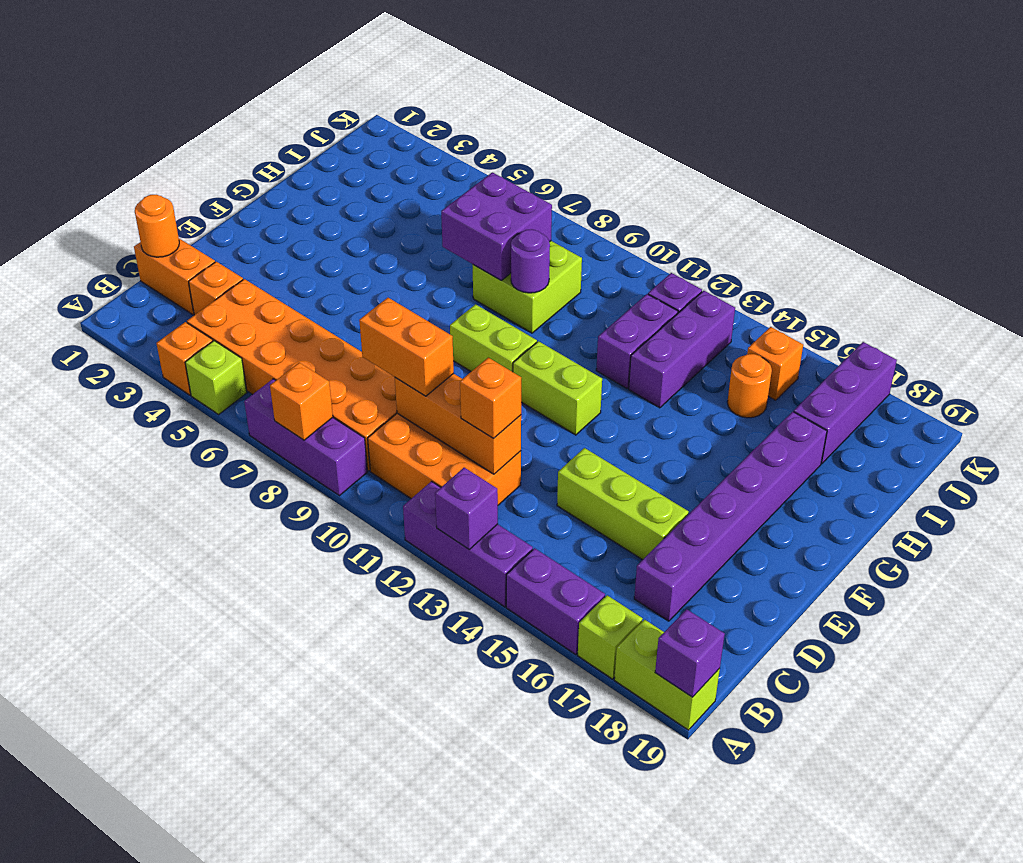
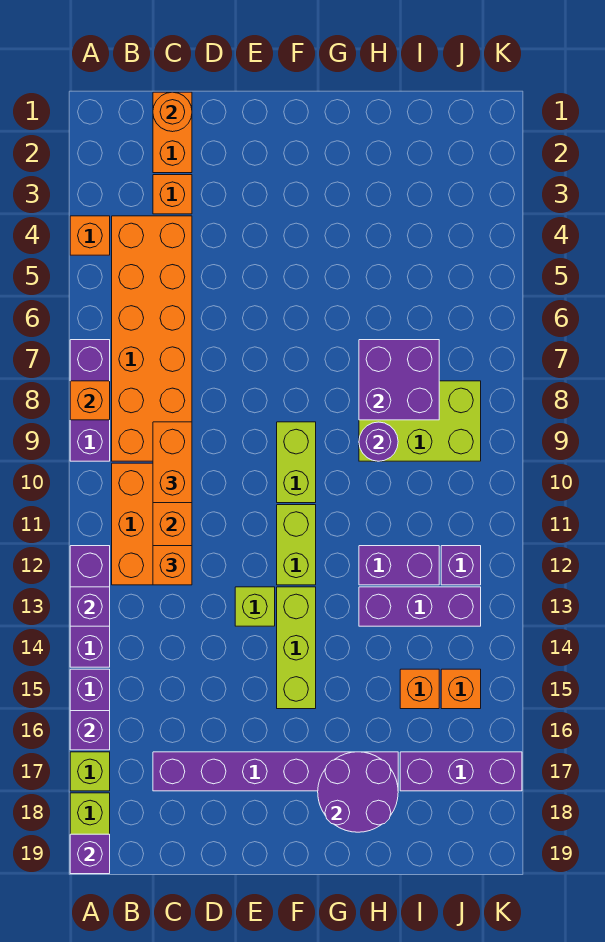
lime brick A5 level 1 -> lime brick E13 level 1
none -> purple brick A16 level 2
lime brick D14:D16 level 1 -> lime brick F13:F15 level 1
none -> purple round brick G17:H18 level 2
lime brick H8:I9 level 1 -> lime brick H8:J9 level 1
orange round brick I15 level 1 -> orange brick I15 level 1

